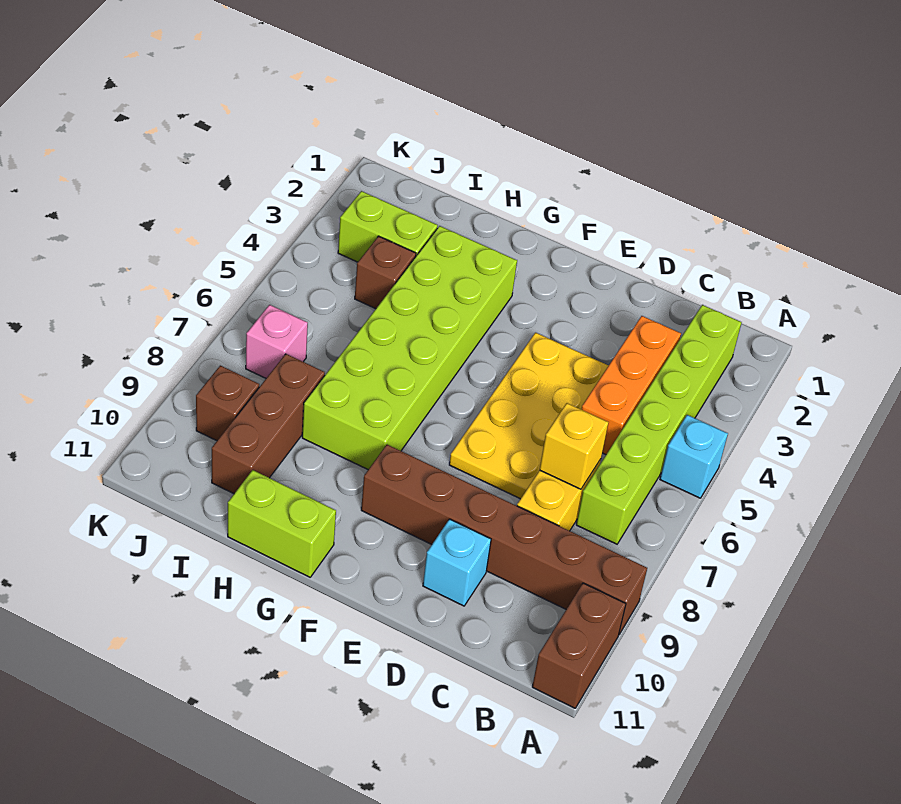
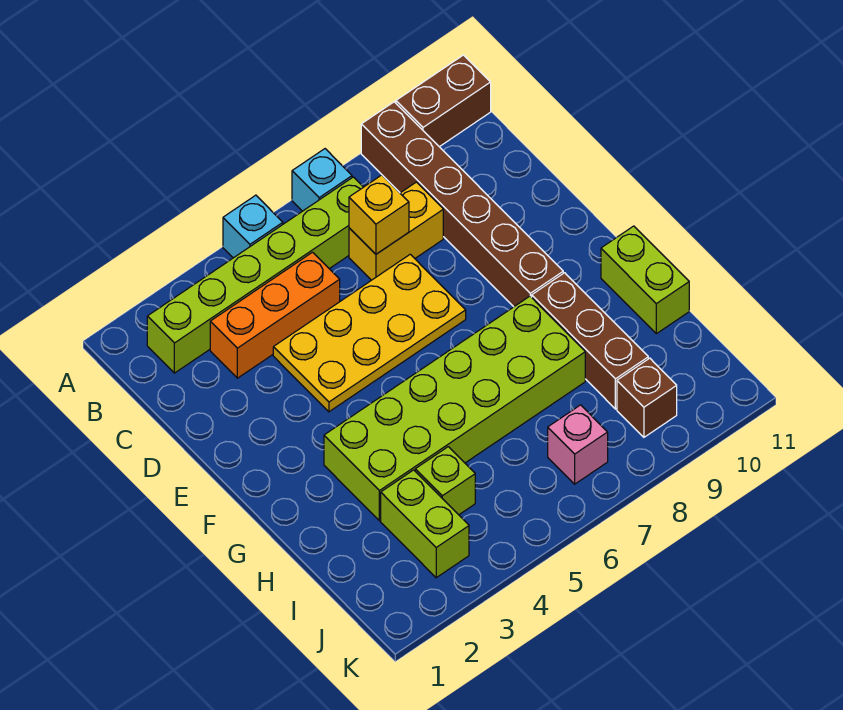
cyan brick D10 level 1 -> cyan brick A7 level 1
brown brick I4 level 1 -> lime brick I4 level 1
brown brick I8:I10 level 1 -> brown brick G9:I9 level 1

